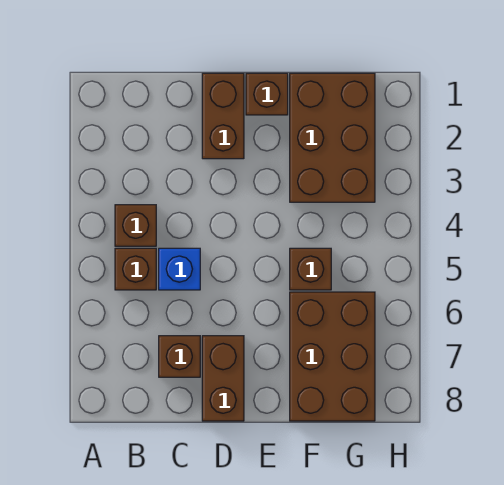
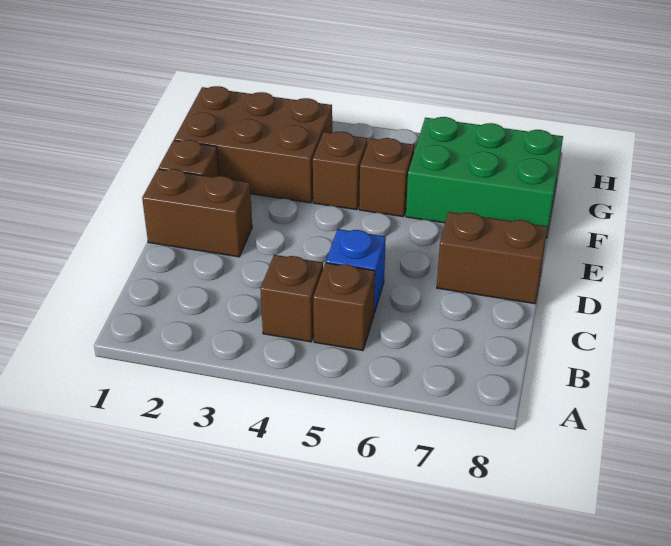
brown brick C7 level 1 -> brown brick F4 level 1
brown brick F6:G8 level 1 -> green brick F6:G8 level 1

